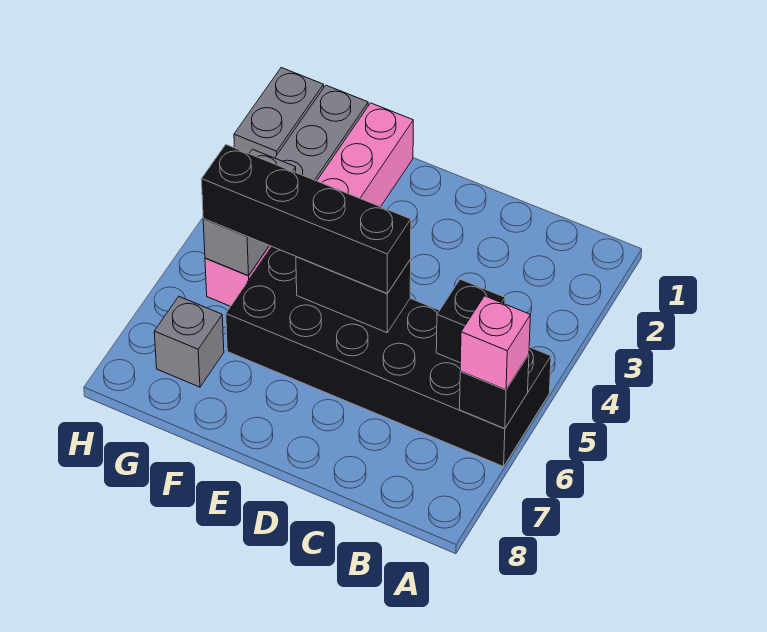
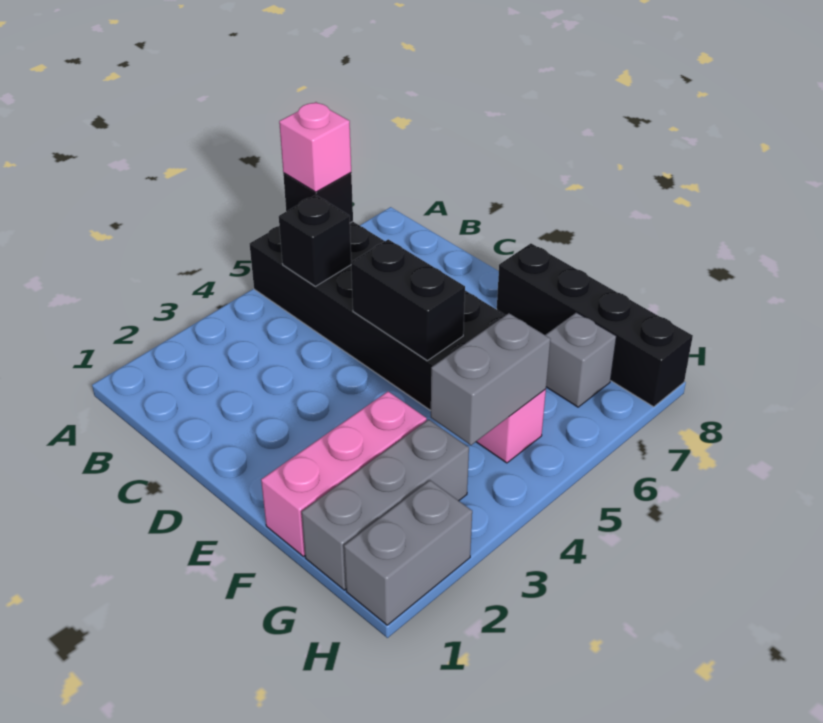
black brick D5:G5 level 3 -> black brick E8:H8 level 1

